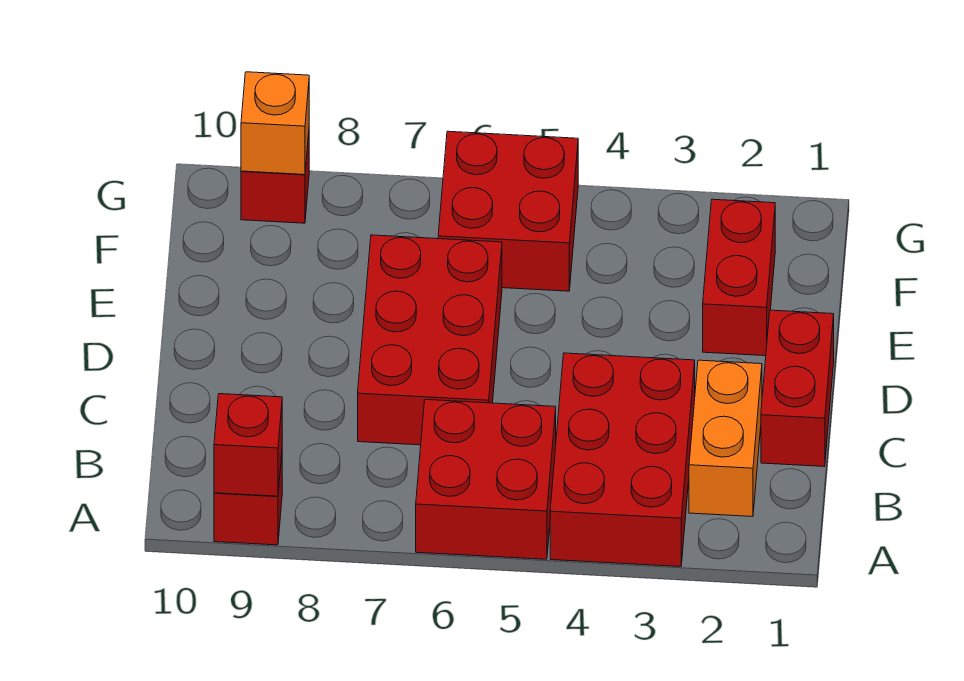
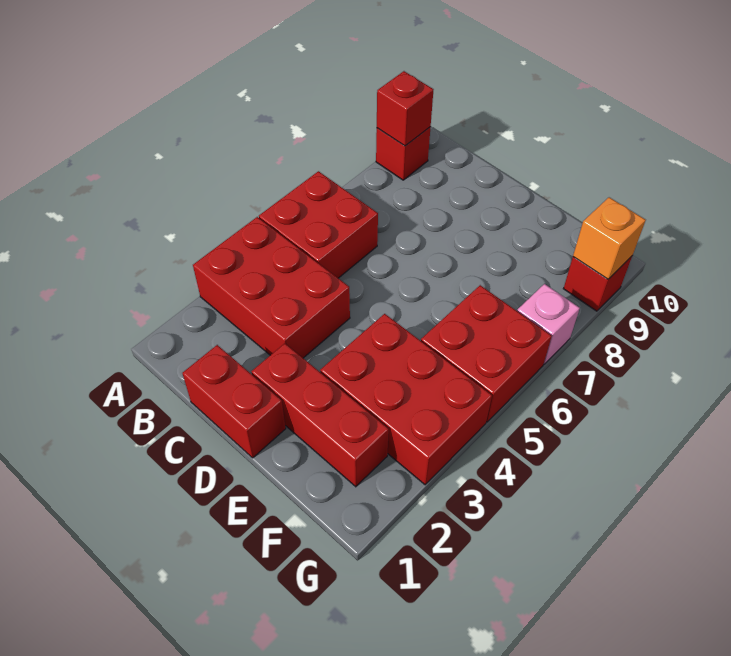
orange brick B2:C2 level 1 -> none
red brick C6:E7 level 1 -> red brick E3:G4 level 1
red brick E2:F2 level 1 -> red brick D2:F2 level 1
none -> pink brick G7 level 1

